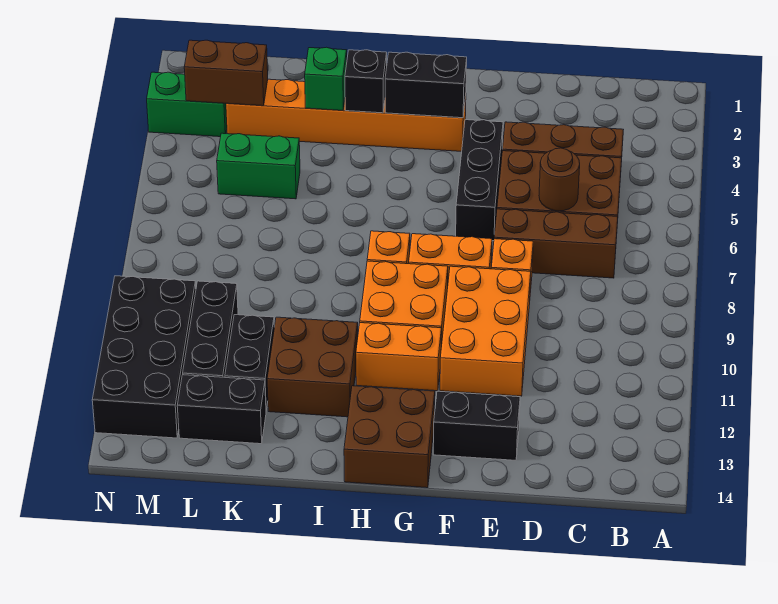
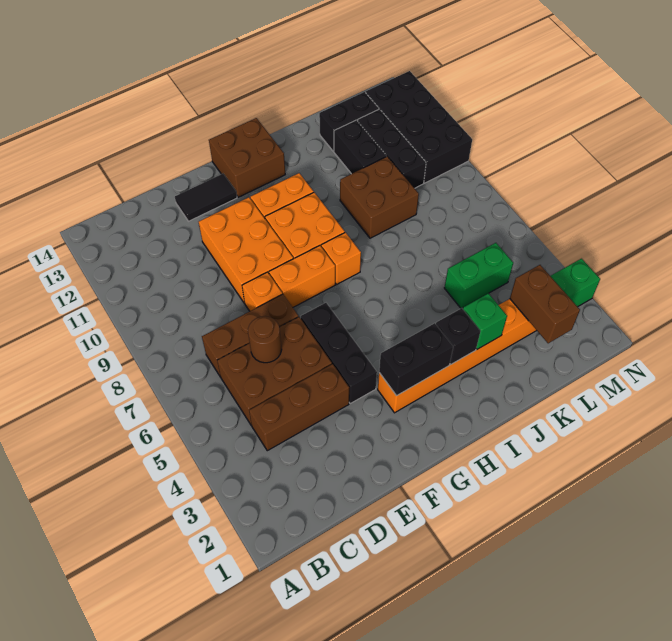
black brick E13:F13 level 1 -> black tile E13:F13 level 1
brown brick I11:J12 level 1 -> brown brick J9:K10 level 1
brown brick L3:M3 level 2 -> brown brick L2:L3 level 2

